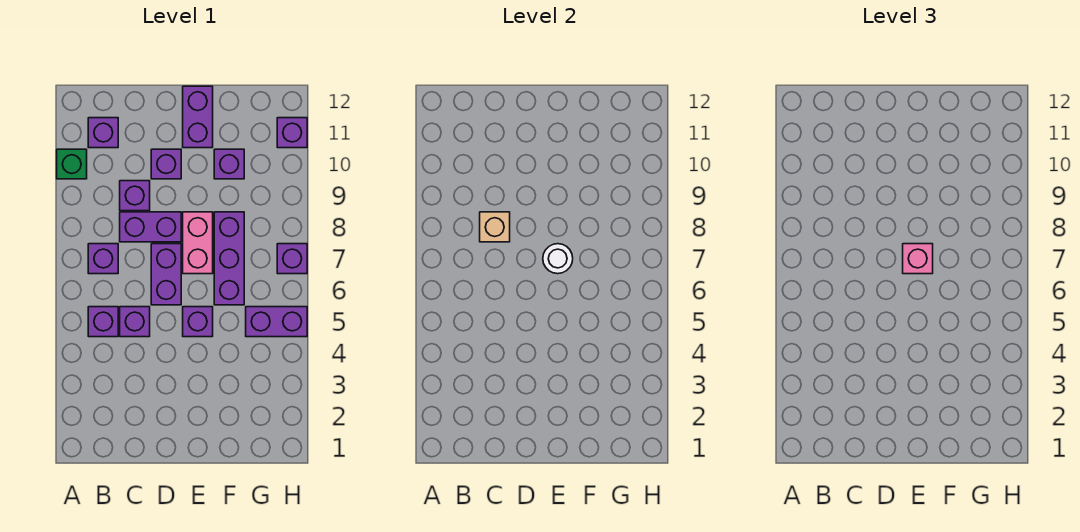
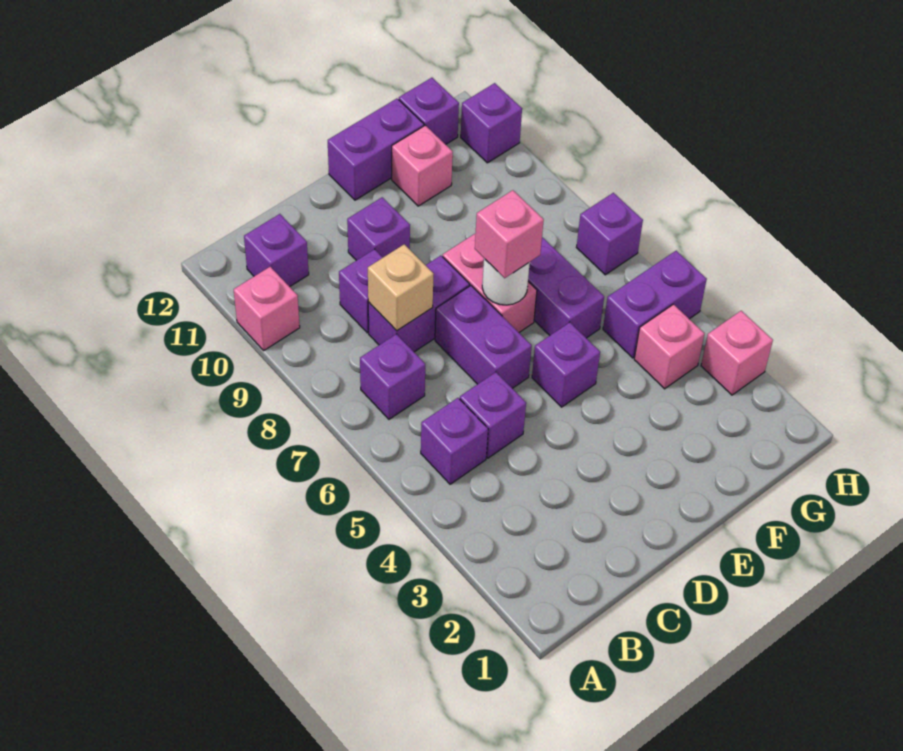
green brick A10 level 1 -> pink brick A10 level 1
purple brick E11:E12 level 1 -> purple brick E12:F12 level 1
purple brick F10 level 1 -> purple brick G12 level 1
none -> pink brick F11 level 1
none -> pink brick G4 level 1
none -> pink brick H3 level 1

